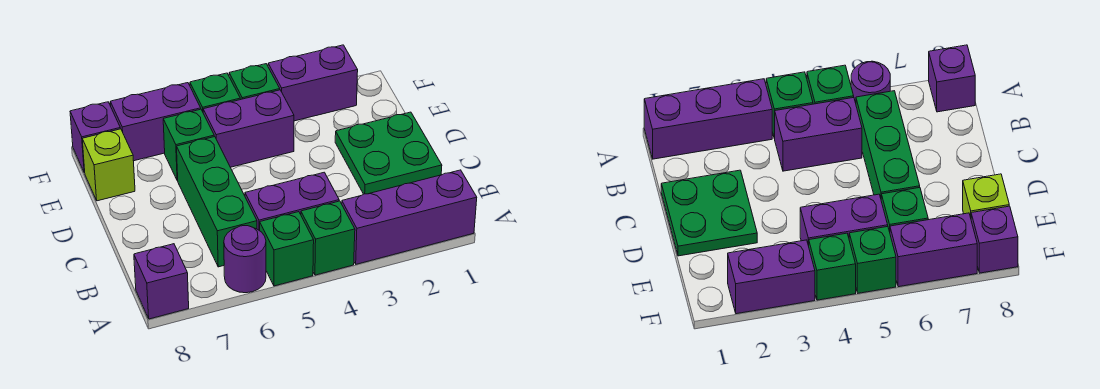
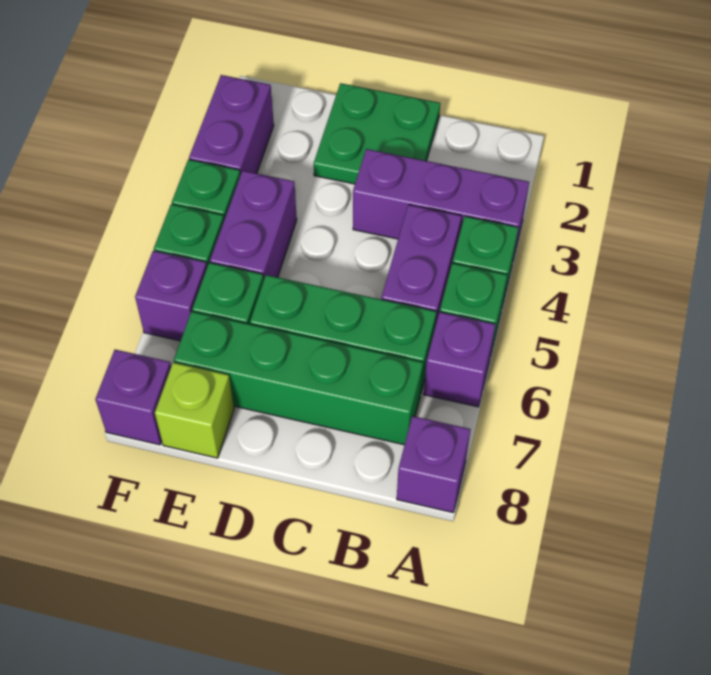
purple brick A1:A3 level 1 -> purple brick A3:C3 level 1
purple round brick A6 level 1 -> purple brick A6 level 1
none -> green brick B7:E7 level 1
purple brick F6:F7 level 1 -> purple brick F6 level 1

